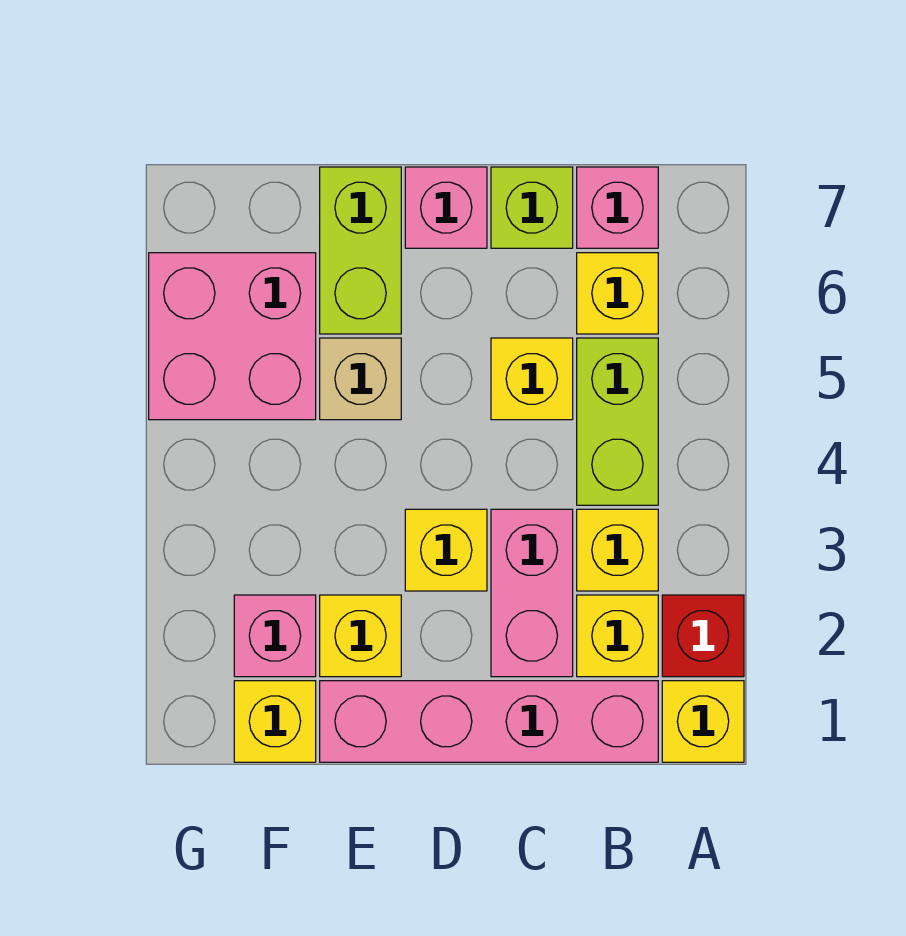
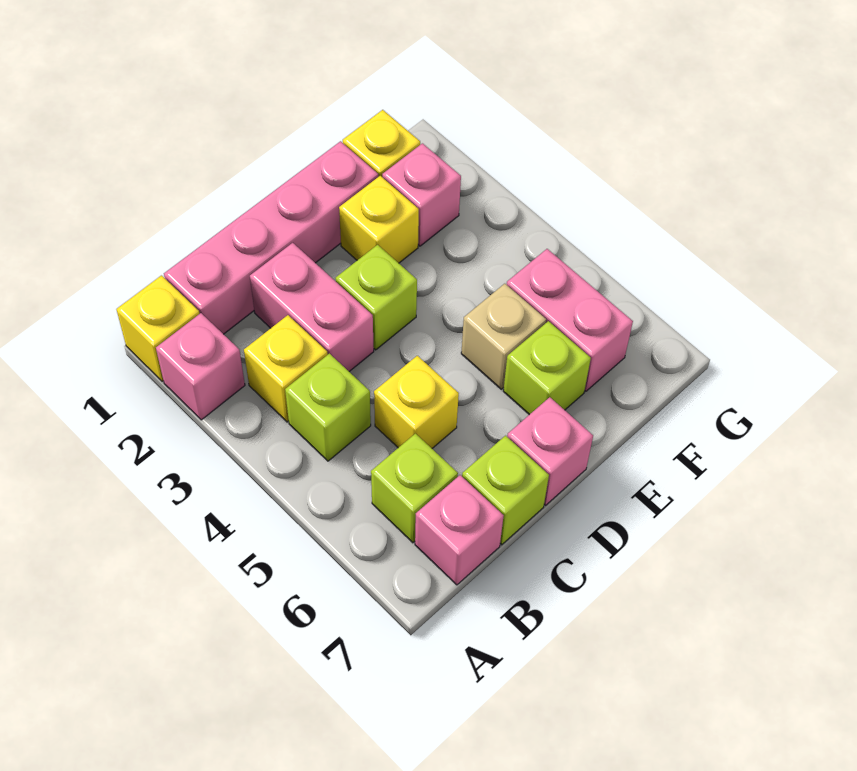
red brick A2 level 1 -> pink brick A2 level 1
yellow brick B2 level 1 -> none
lime brick B4:B5 level 1 -> lime brick B4 level 1
yellow brick B6 level 1 -> lime brick B6 level 1
yellow brick D3 level 1 -> lime brick D3 level 1
lime brick E6:E7 level 1 -> lime brick E6 level 1
pink brick F5:G6 level 1 -> pink brick F5:F6 level 1

